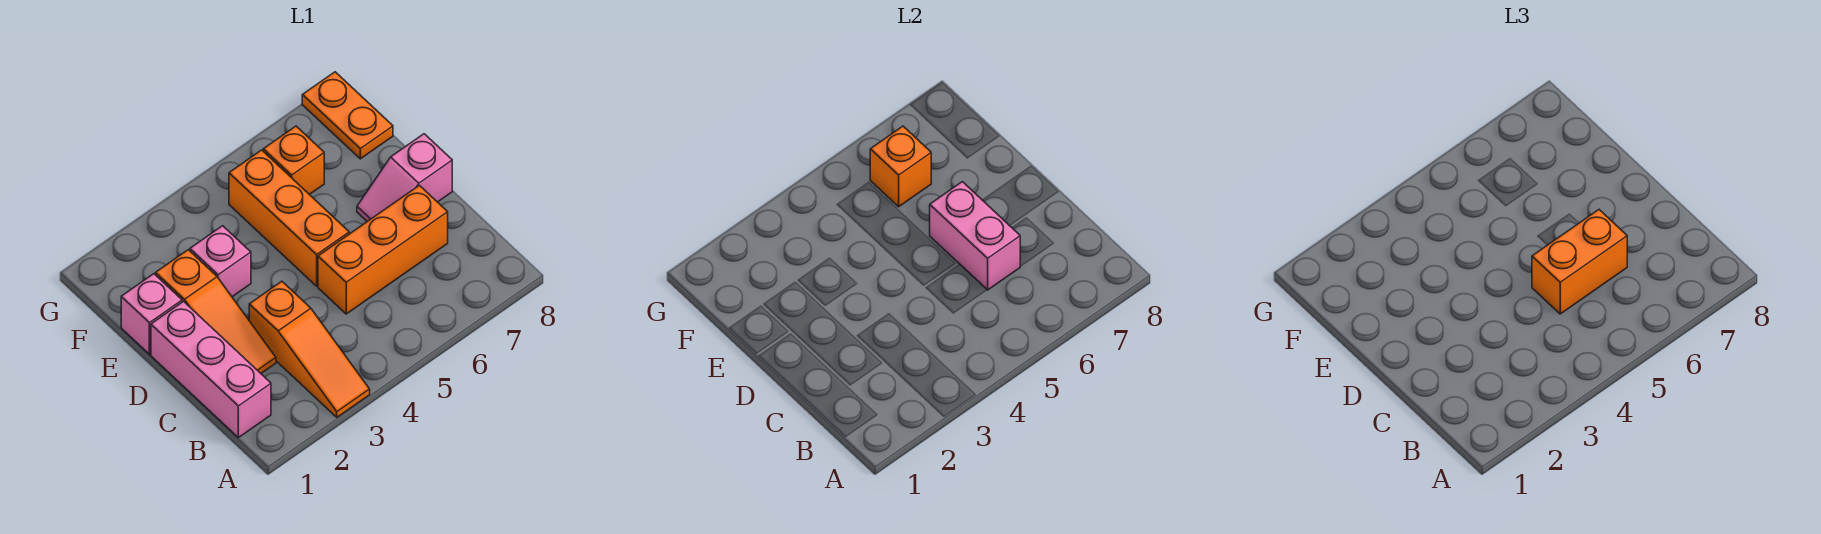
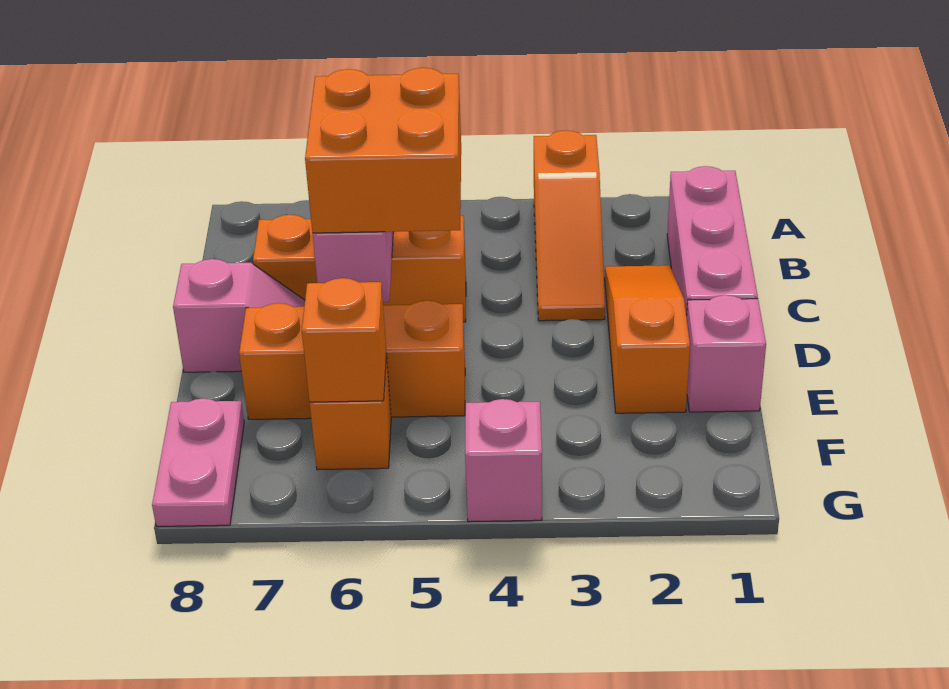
orange slope A3:C3 level 1 top C -> orange slope A3:C3 level 1 top A
orange brick C5:C6 level 3 -> orange brick C5:D6 level 3
orange brick D5:F5 level 1 -> orange brick E5:E7 level 1
pink brick E3 level 1 -> pink brick G4 level 1
orange plate F8:G8 level 1 -> pink plate F8:G8 level 1

